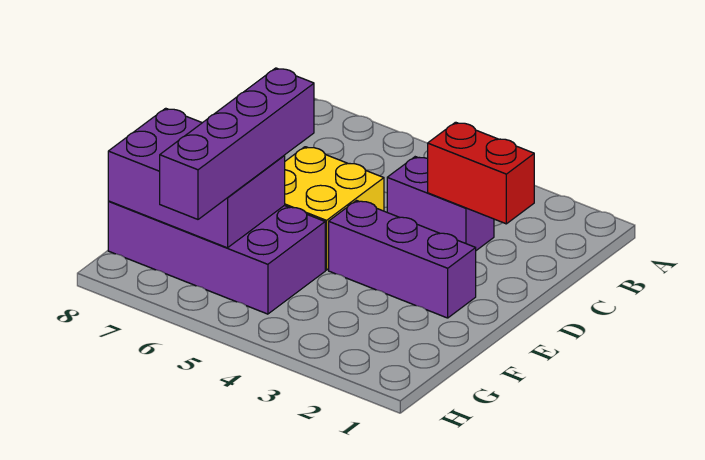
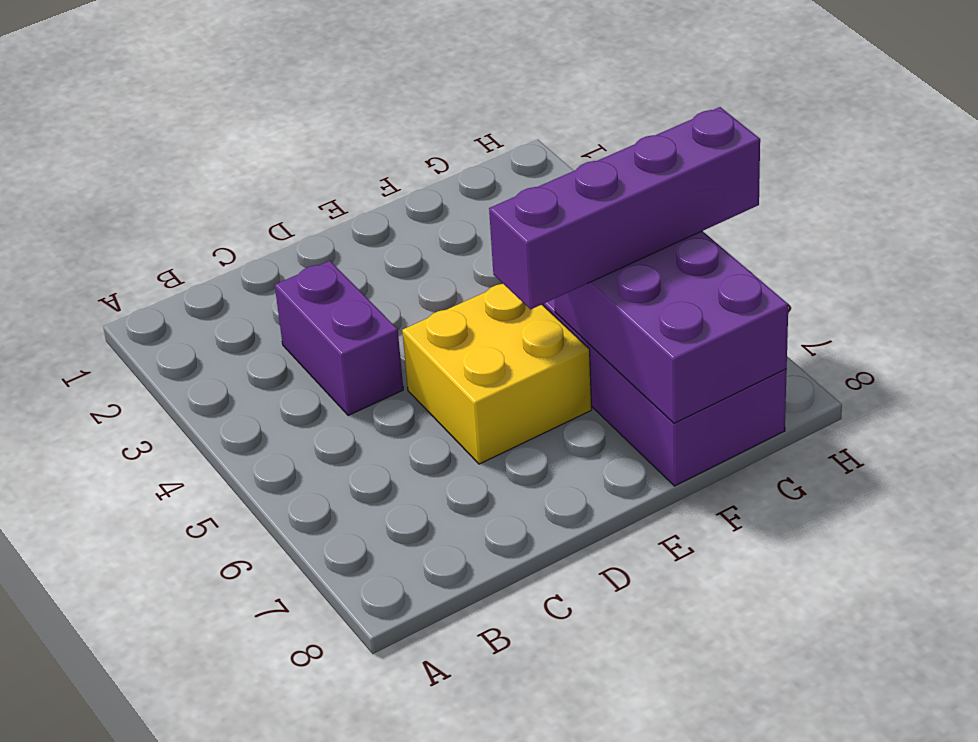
red brick C2:C3 level 2 -> none
purple brick E2:E4 level 1 -> none

